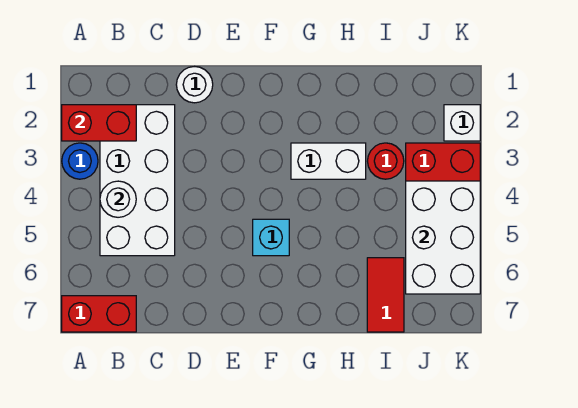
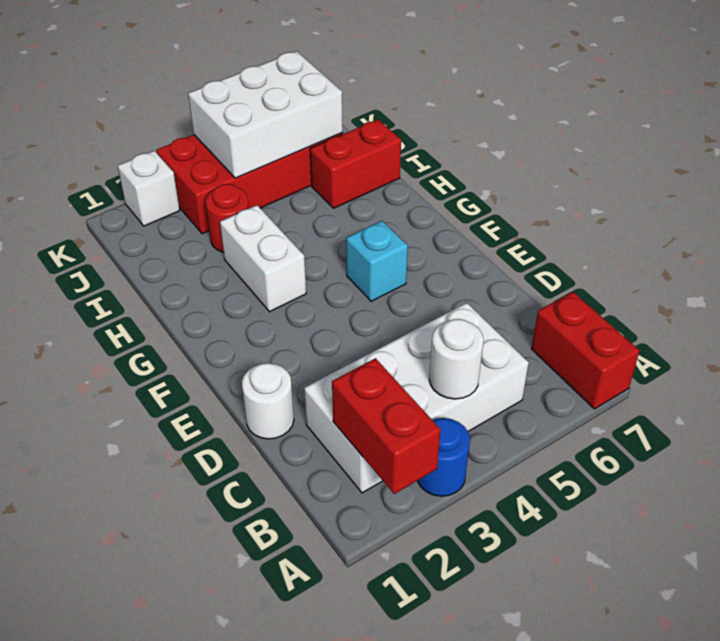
red tile I6:I7 level 1 -> red brick I6:I7 level 1

